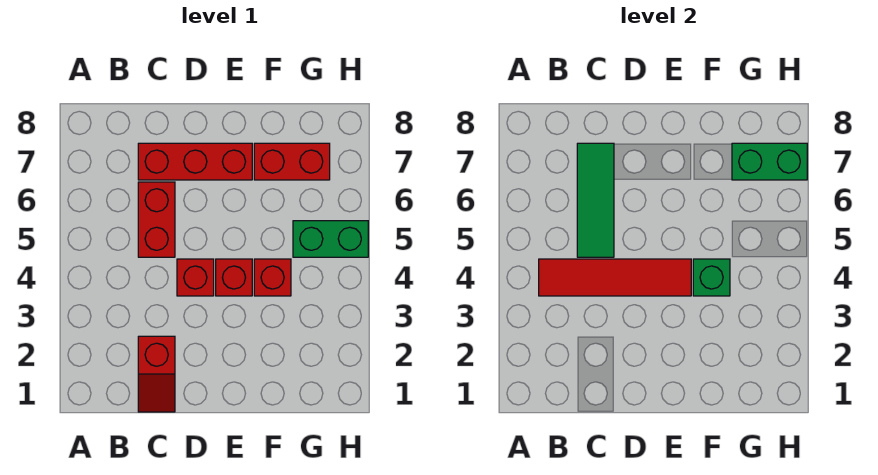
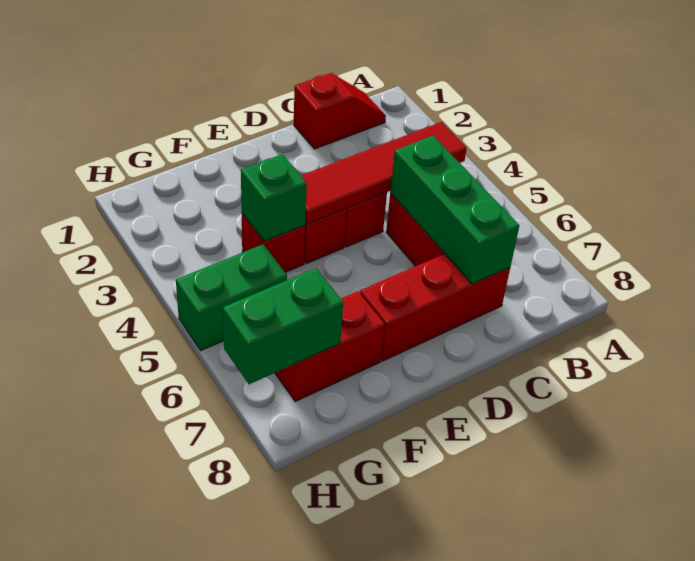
red slope C1:C2 level 1 top 2 -> red slope B1:C1 level 1 top C
green tile C5:C7 level 2 -> green brick C5:C7 level 2

